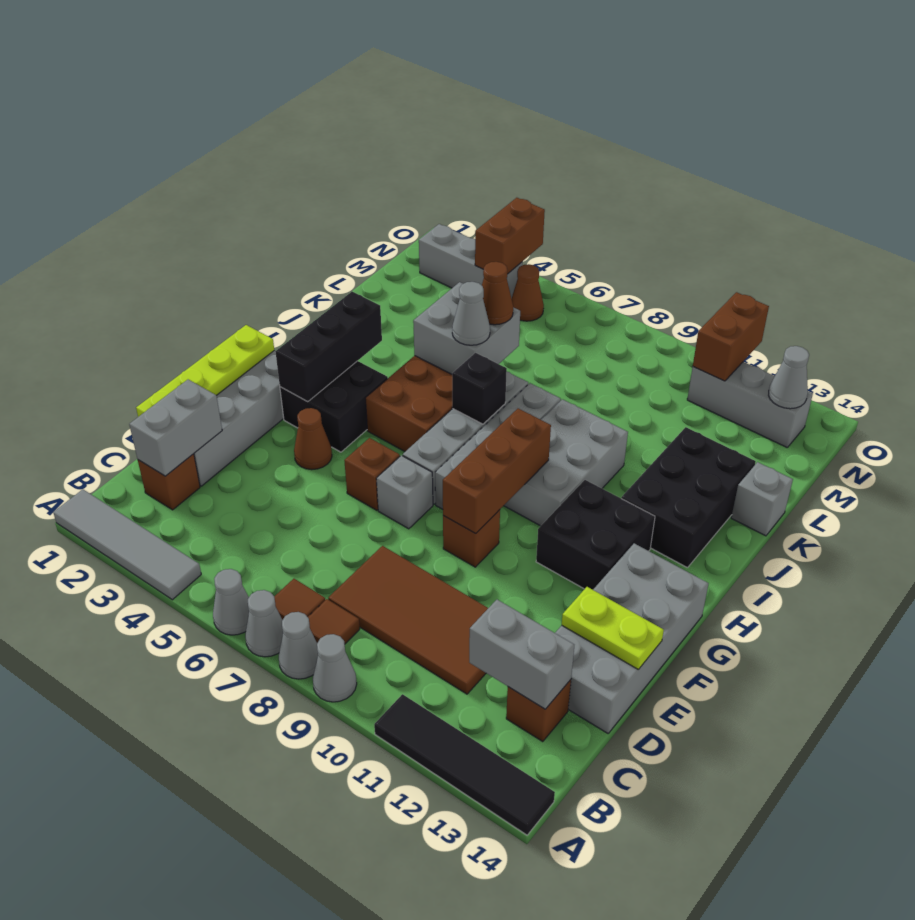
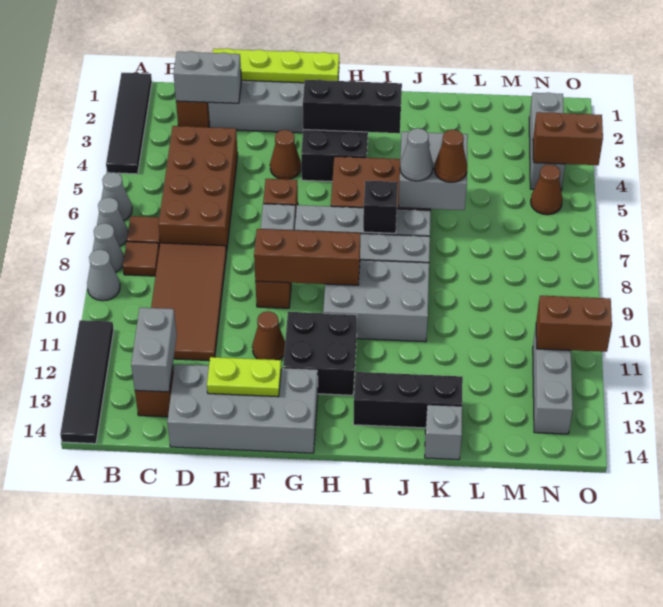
grey tile A1:A4 level 1 -> black tile A1:A4 level 1
none -> brown brick C4:D7 level 1
lime plate E13:E14 level 2 -> lime plate E13:F13 level 2
none -> brown cone F11 level 1
black brick I12:K13 level 1 -> black brick I13:K13 level 1
grey cone N13 level 2 -> none

